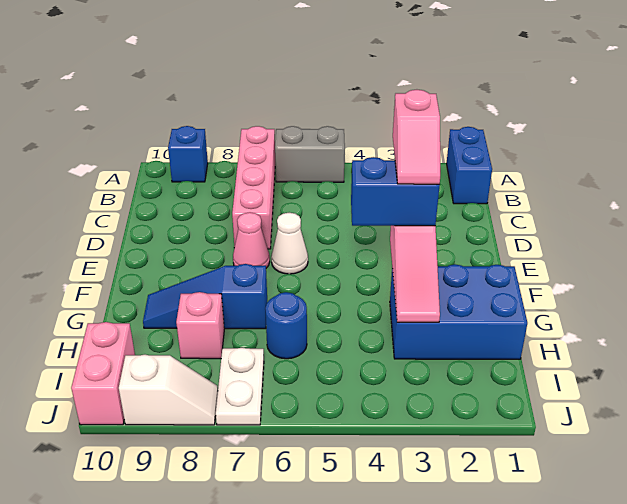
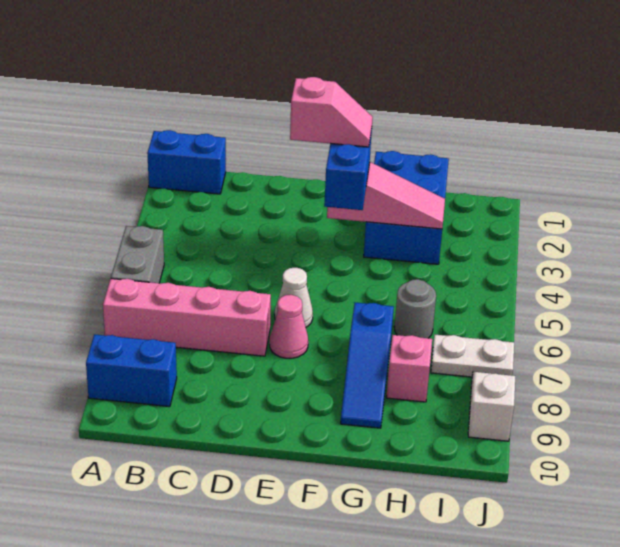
blue brick A9 level 1 -> blue brick A9:B9 level 1
blue round brick H6 level 1 -> grey round brick H6 level 1
pink brick I10:J10 level 1 -> none

